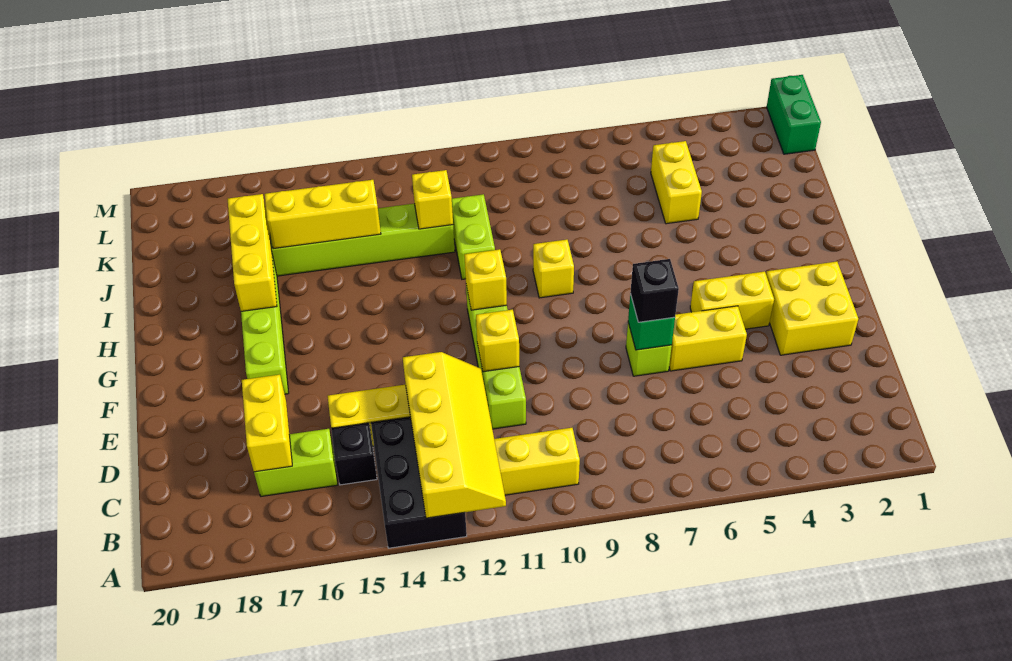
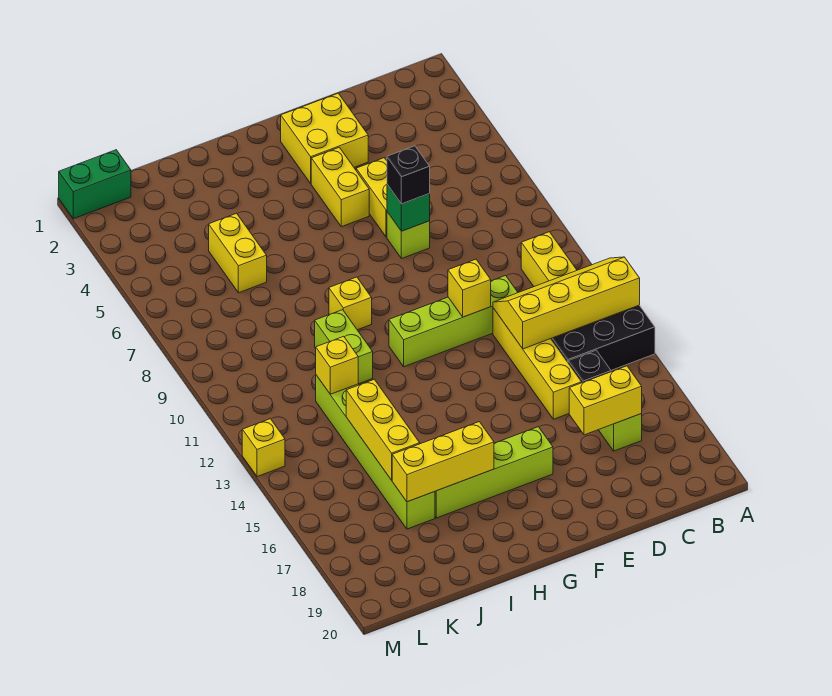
yellow brick G11 level 2 -> yellow brick M13 level 1
lime brick I11:J11 level 1 -> lime brick I10:I11 level 1
yellow brick J5:K5 level 1 -> yellow brick J5:J6 level 1

